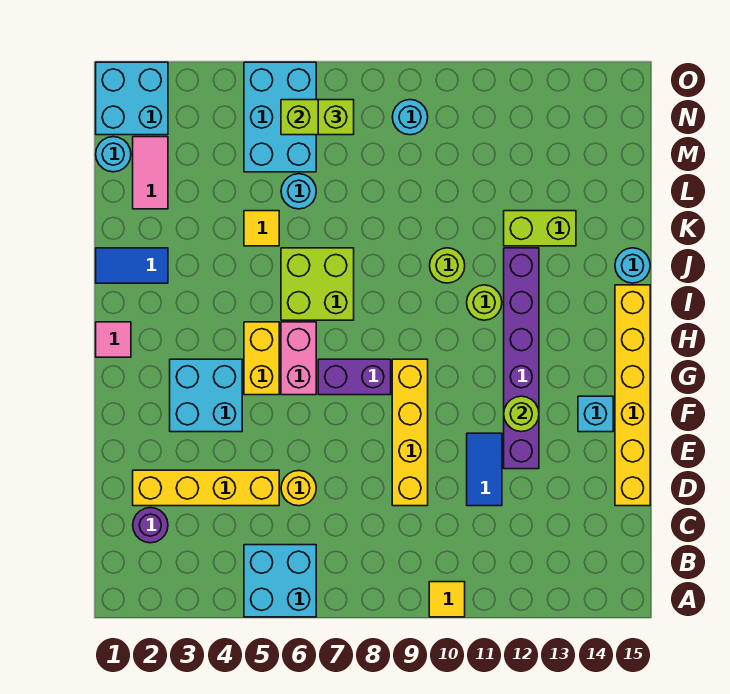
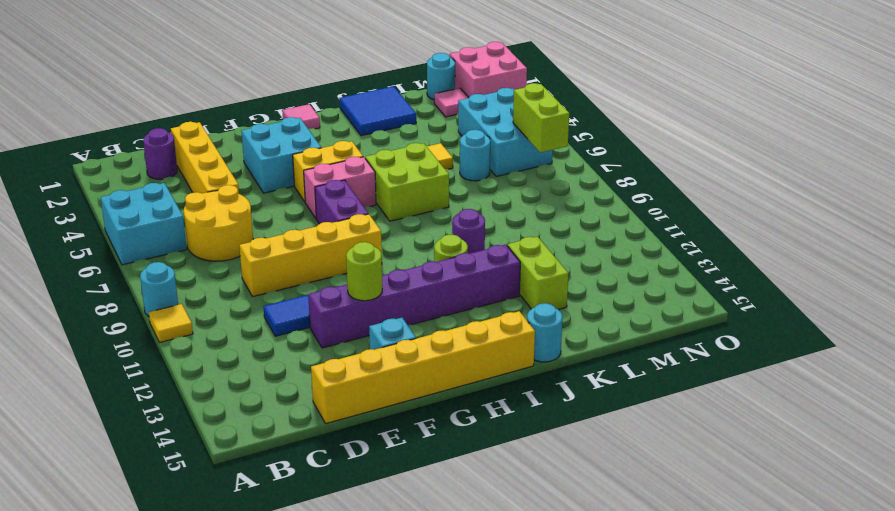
yellow round brick D6 level 1 -> yellow round brick C6:D7 level 1
blue tile J1:J2 level 1 -> blue tile J1:K2 level 1
lime round brick J10 level 1 -> purple round brick J10 level 1
pink tile L2:M2 level 1 -> pink tile M2 level 1
cyan brick M5:O6 level 1 -> cyan brick M4:N6 level 1
cyan brick N1:O2 level 1 -> pink brick N1:O2 level 1
lime brick N7 level 3 -> none
cyan round brick N9 level 1 -> cyan round brick A9 level 1

